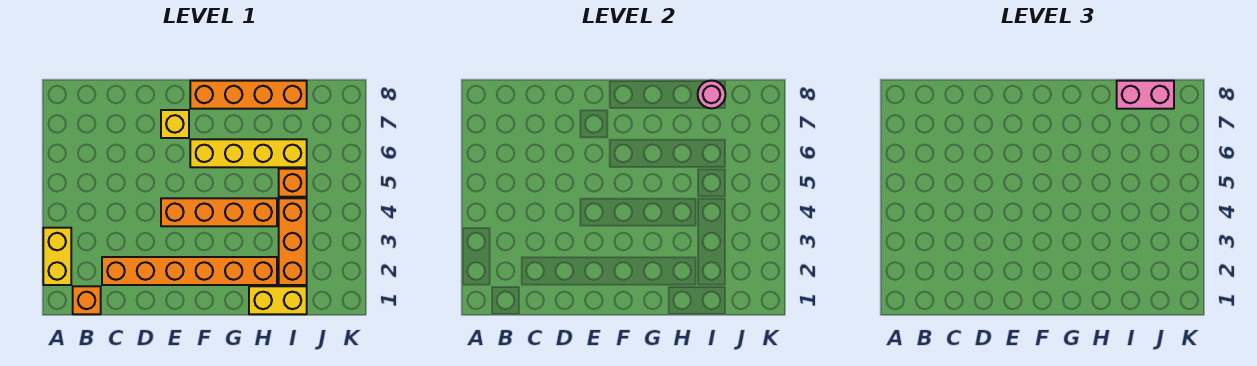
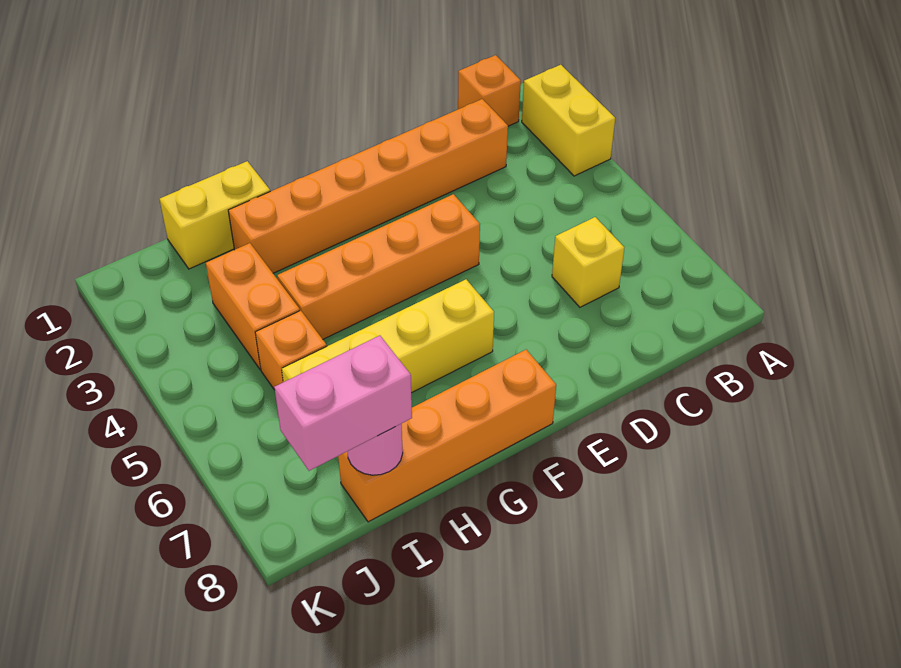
yellow brick E7 level 1 -> yellow brick C6 level 1
orange brick I2:I4 level 1 -> orange brick I3:I4 level 1

